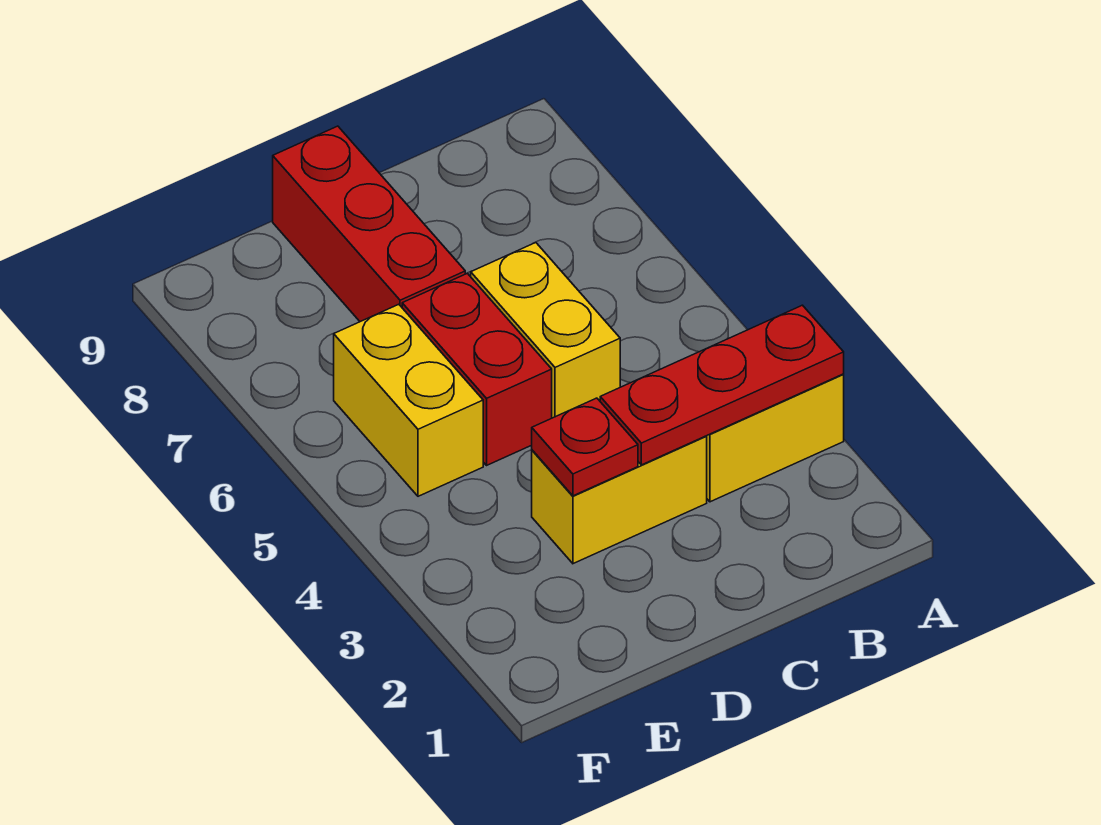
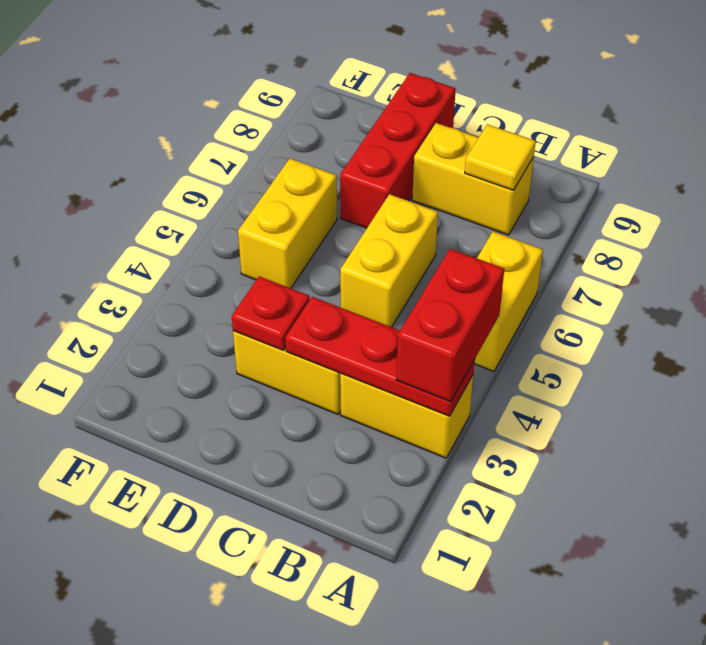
none -> yellow brick A5:A6 level 1
none -> yellow brick B8:C8 level 1
none -> yellow tile B8 level 2
red brick D5:D6 level 1 -> red brick A3:A4 level 3

